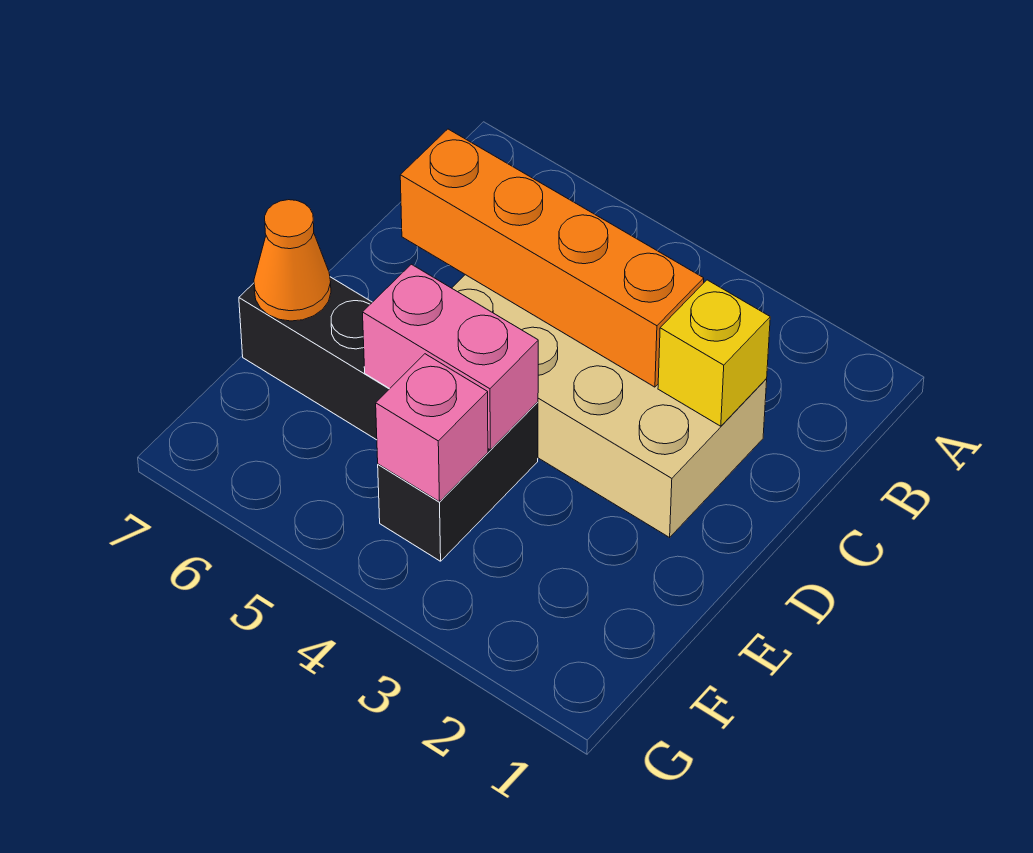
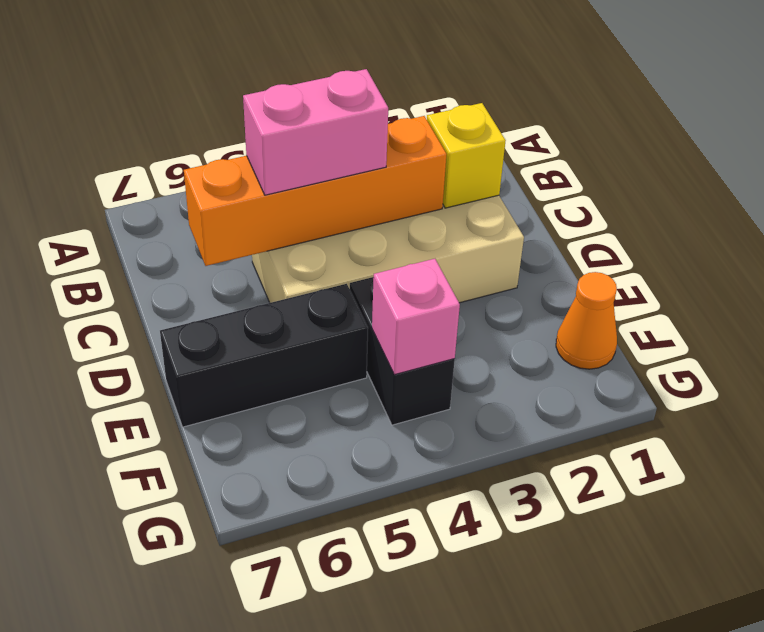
pink brick E4:E5 level 2 -> pink brick C4:C5 level 3
orange cone E7 level 2 -> orange cone F1 level 1

